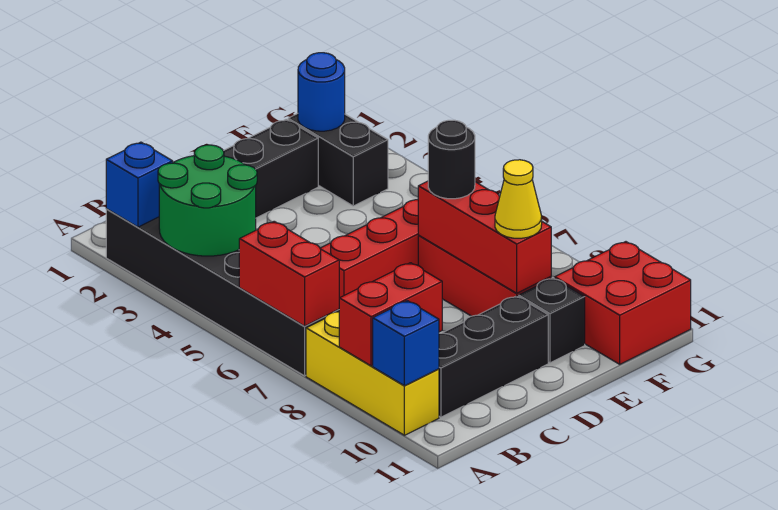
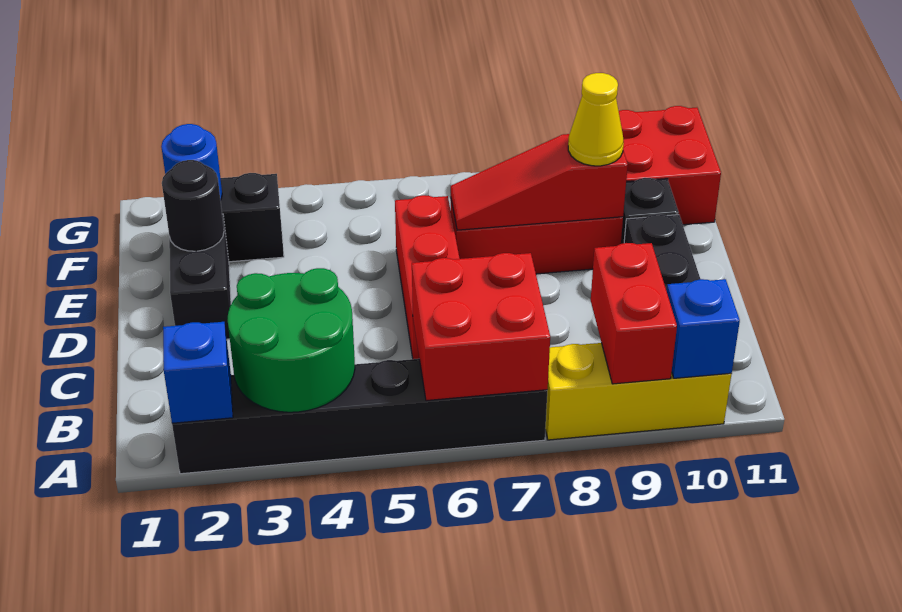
red brick A6:A7 level 2 -> red brick A6:B7 level 2
red brick E7:E9 level 2 -> red slope E7:E9 level 2 top 9
black round brick E7 level 3 -> black round brick E2 level 2

